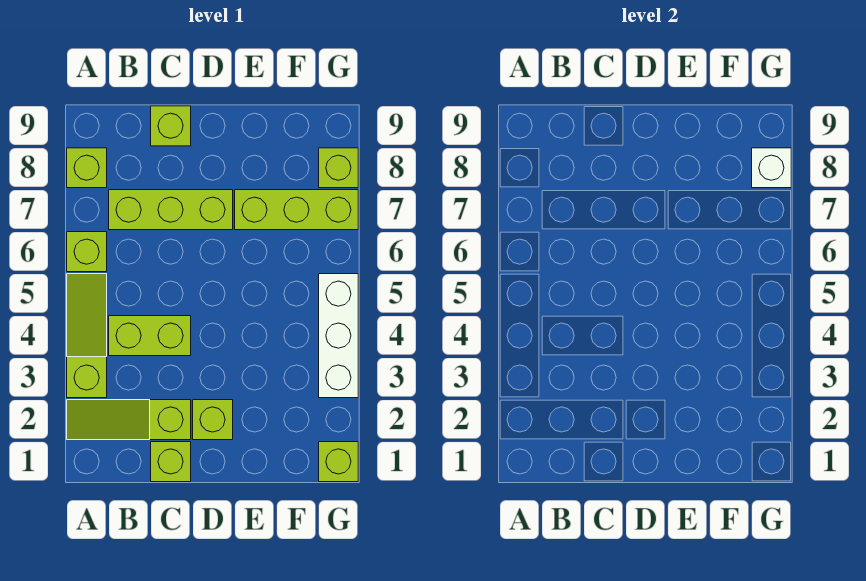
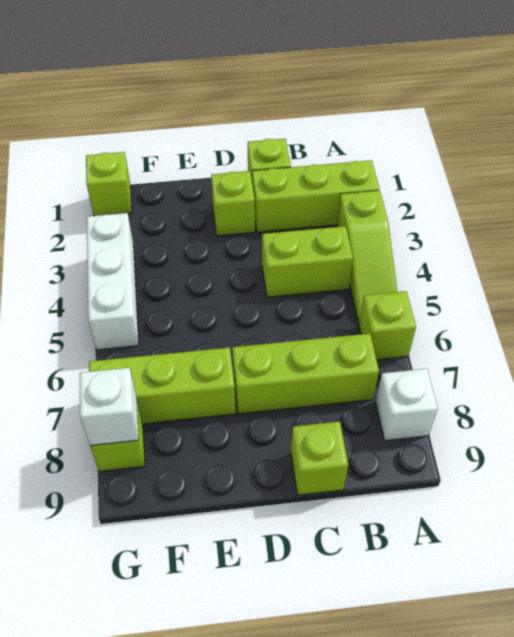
lime slope A2:C2 level 1 top C -> lime brick A2:C2 level 1
lime brick A8 level 1 -> white brick A8 level 1

